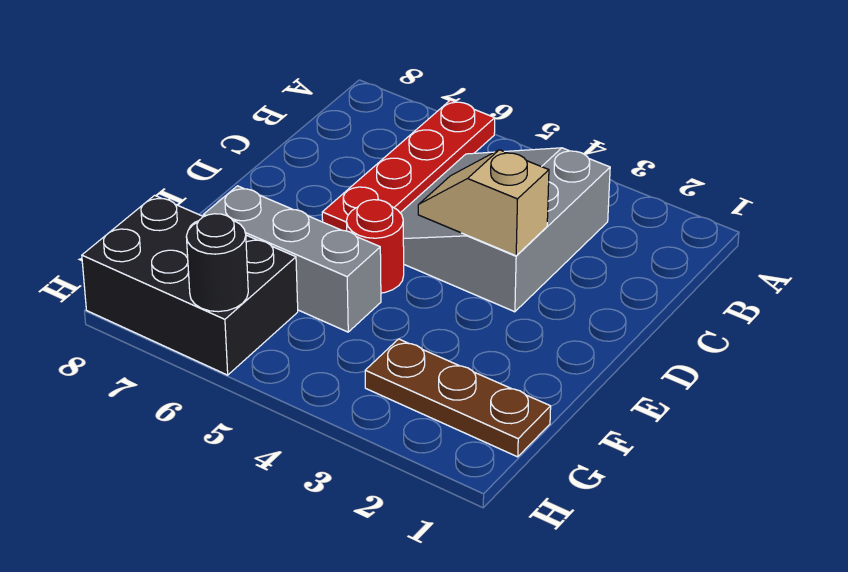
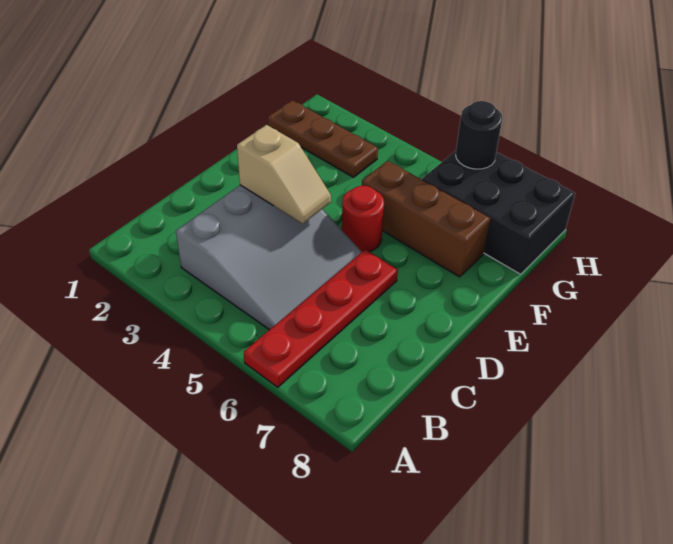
grey brick F5:F7 level 1 -> brown brick F5:F7 level 1

